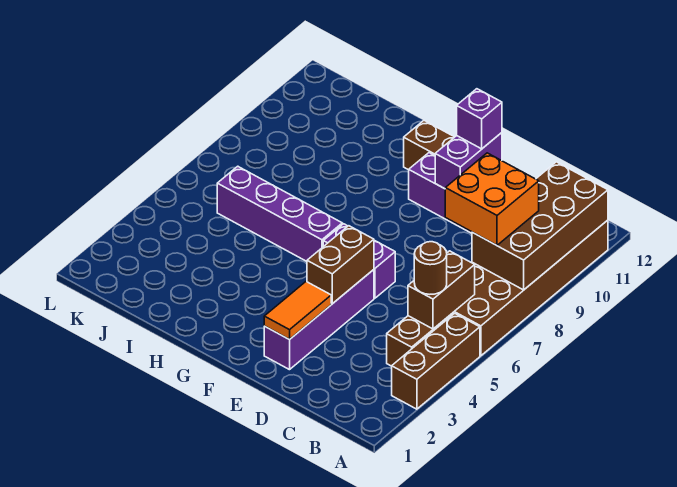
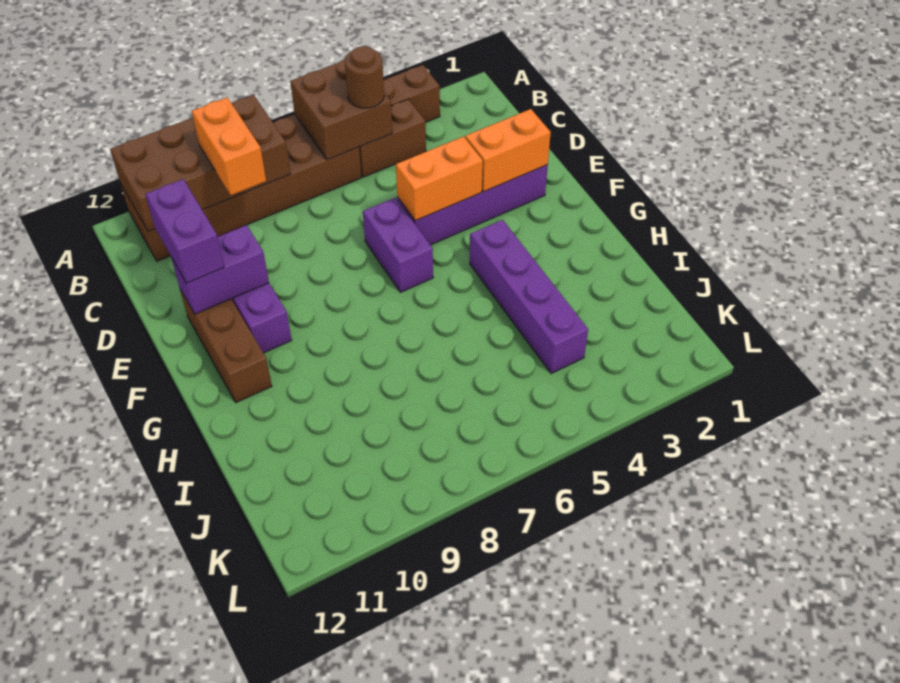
brown brick B5:B6 level 2 -> brown brick A5:B6 level 2
orange brick B8:C9 level 3 -> orange brick B9:C9 level 3
orange tile E2:E3 level 2 -> orange brick E2:E3 level 2
brown brick E4:E5 level 2 -> orange brick E4:E5 level 2
purple brick E11 level 3 -> purple brick D11:E11 level 3
purple brick G6:J6 level 1 -> purple brick G4:J4 level 1

